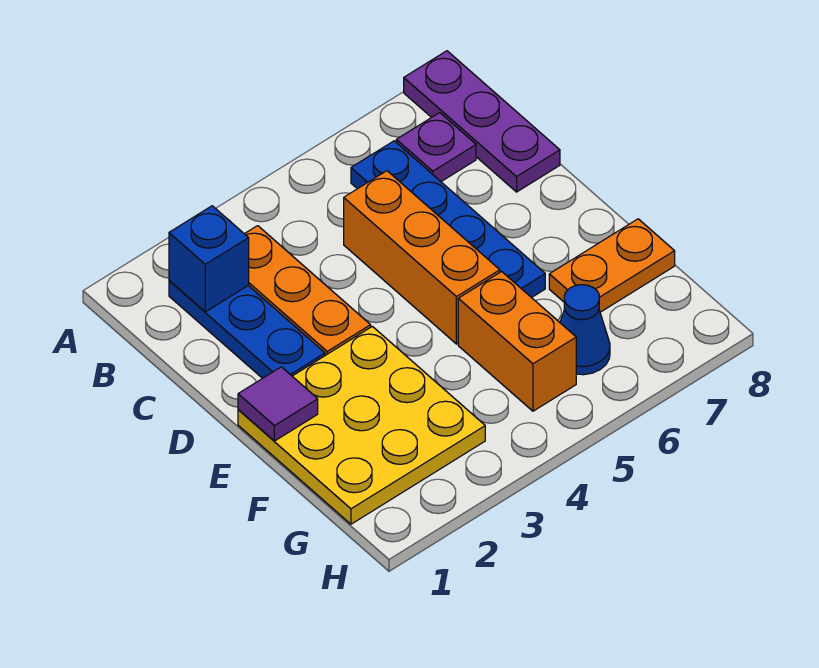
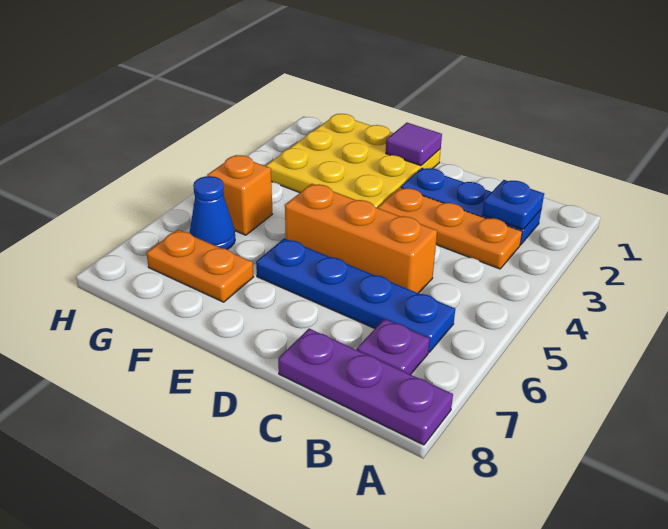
blue brick B2 level 2 -> blue plate B2 level 2
orange brick F5:G5 level 1 -> orange brick G5 level 1
orange plate F7:F8 level 1 -> orange plate F7:G7 level 1

